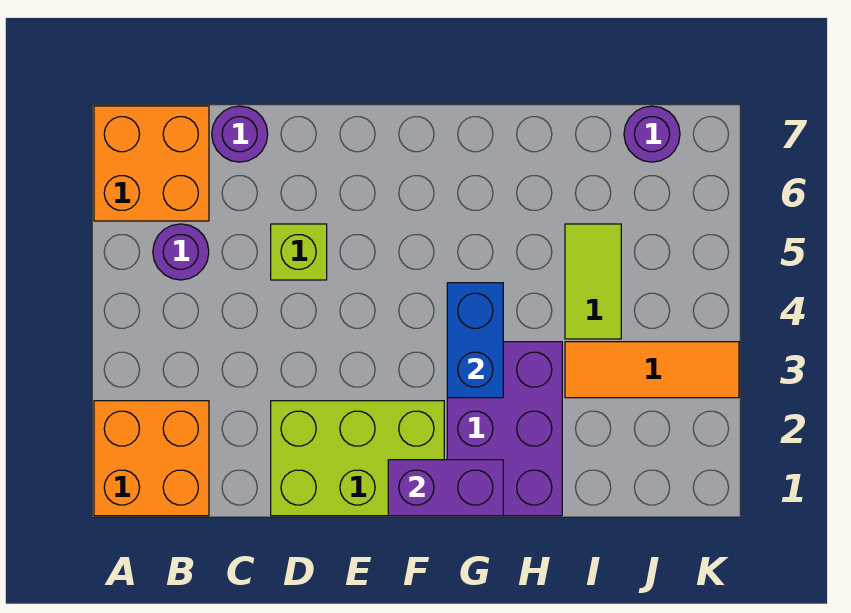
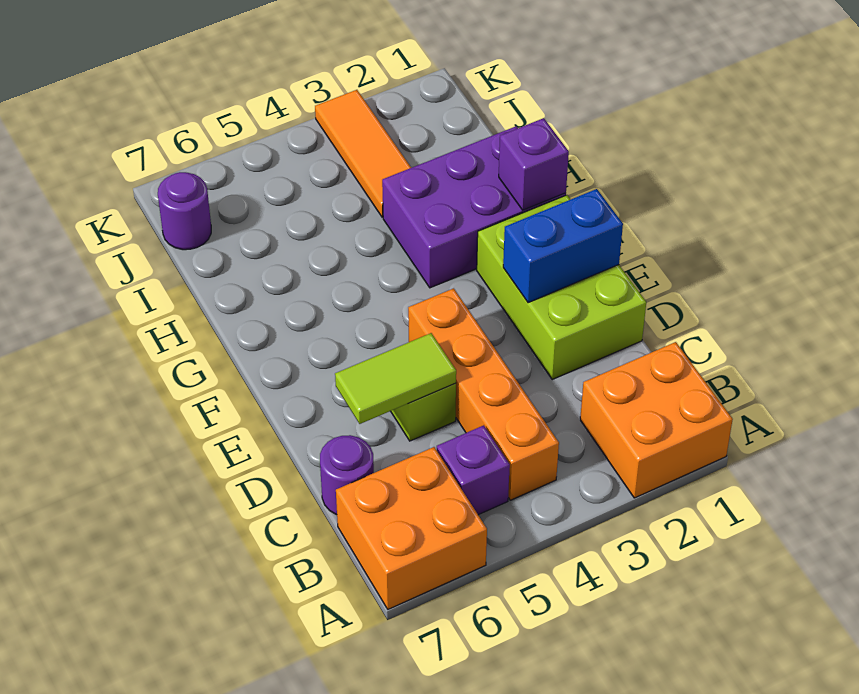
none -> orange brick B4:E4 level 1
purple round brick B5 level 1 -> purple brick B5 level 1
purple brick F1:G1 level 2 -> purple brick G1 level 2
blue brick G3:G4 level 2 -> blue brick E1:E2 level 2
lime tile I4:I5 level 1 -> lime tile D5:D6 level 2

